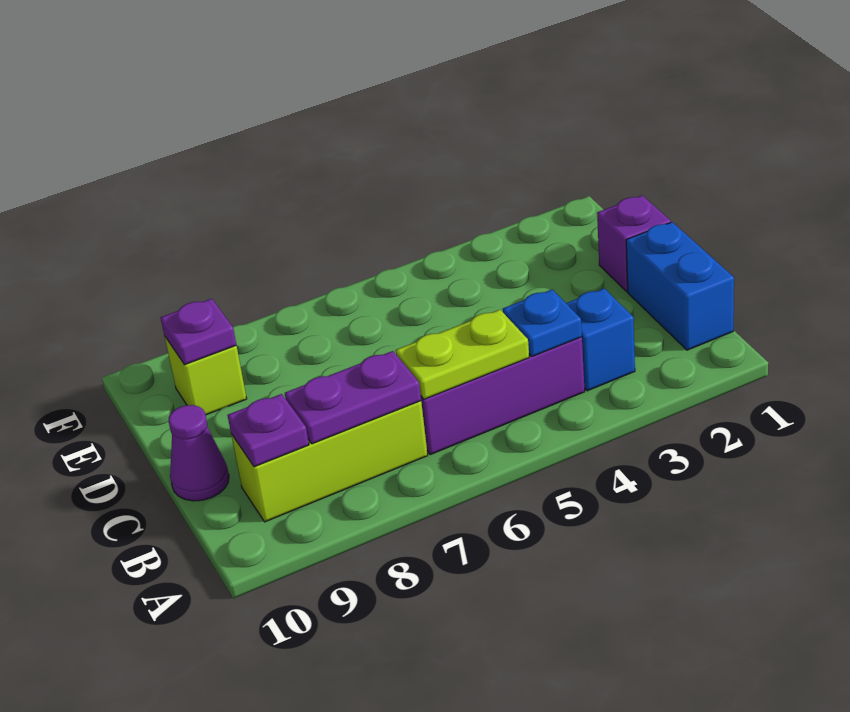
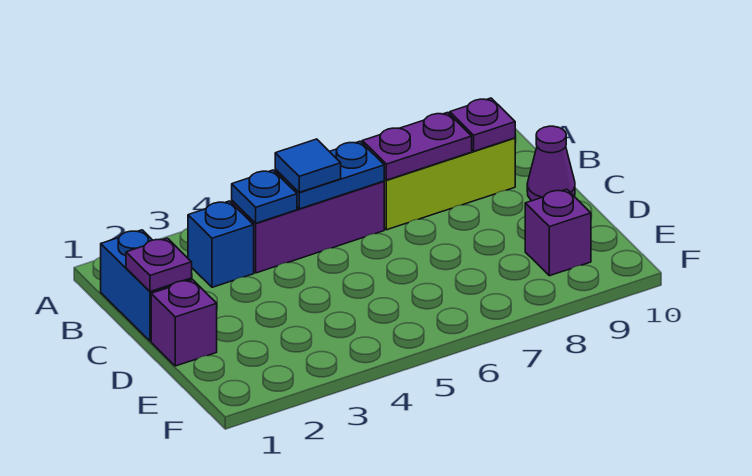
lime plate B5:B6 level 2 -> blue plate B5:B6 level 2
none -> blue tile B5 level 3
lime brick E9 level 1 -> purple brick E9 level 1
purple plate E9 level 2 -> purple plate C1 level 2

